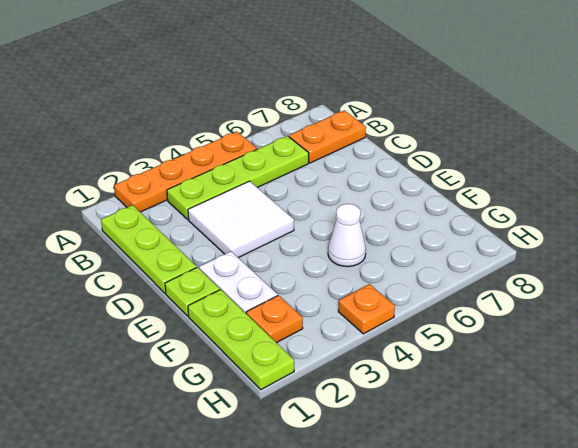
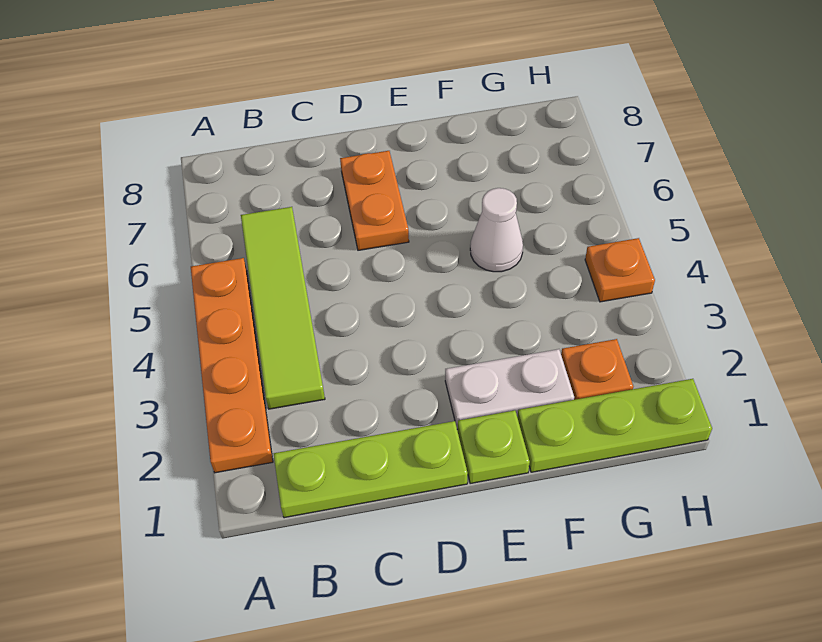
lime plate B3:B6 level 1 -> lime tile B3:B6 level 1
orange plate B7:B8 level 1 -> orange plate D6:D7 level 1
white tile C3:D4 level 1 -> none

